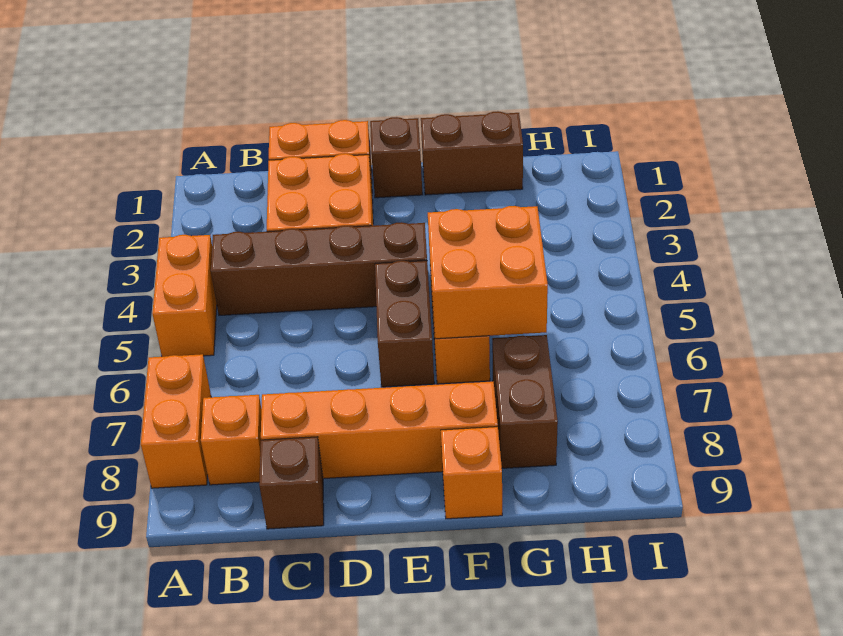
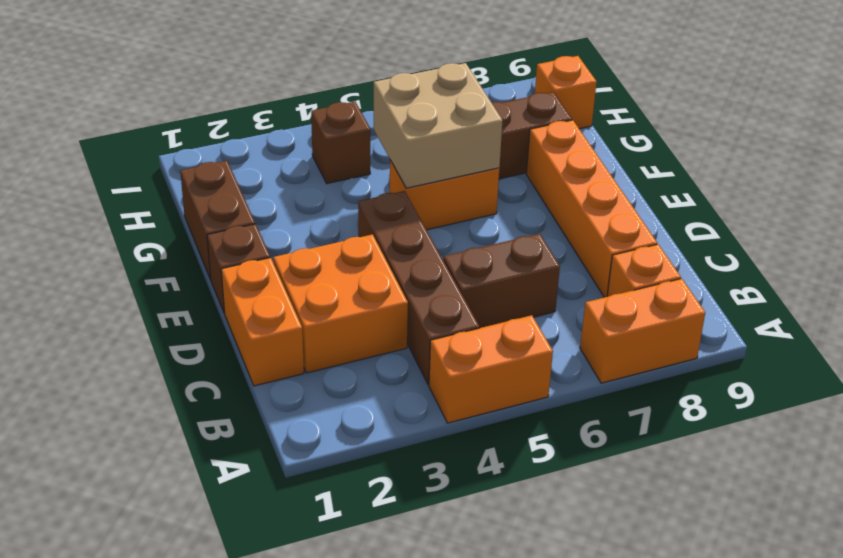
brown brick C9 level 1 -> brown brick H4 level 1
brown brick E5:E6 level 1 -> brown brick C5:C6 level 1
orange brick F5:G6 level 2 -> tan brick F5:G6 level 2
orange brick F9 level 1 -> orange brick H9 level 1

